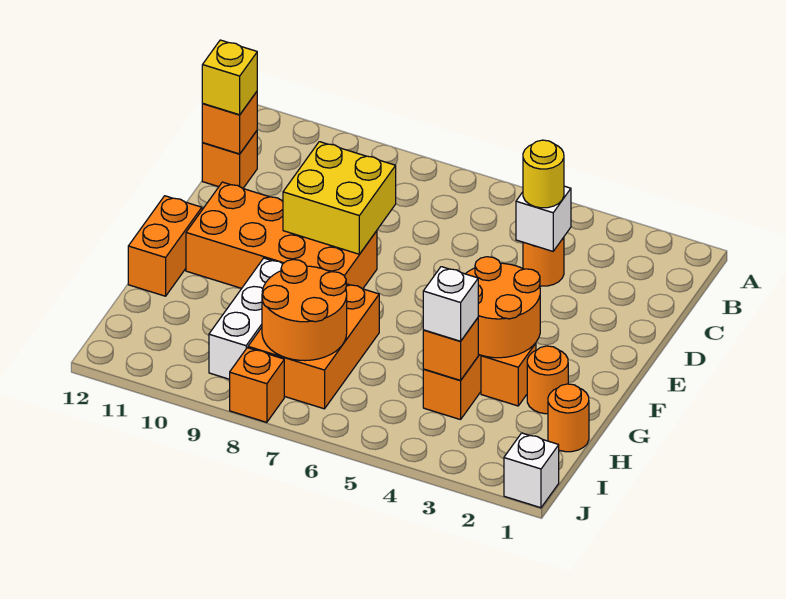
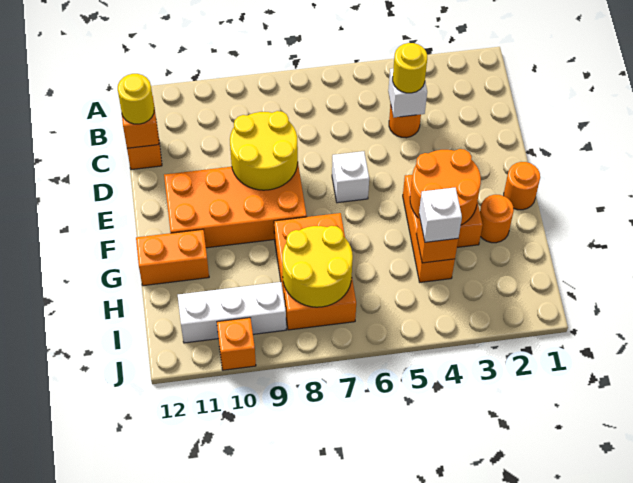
yellow brick C12 level 3 -> yellow round brick C12 level 3
yellow brick D8:E9 level 2 -> yellow round brick D8:E9 level 2
orange brick F12:G12 level 1 -> orange brick G11:G12 level 1
white brick G9:I9 level 1 -> white brick I9:I11 level 1
orange round brick H1 level 1 -> orange round brick F1 level 1
orange round brick H7:I8 level 2 -> yellow round brick H7:I8 level 2
white brick J1 level 1 -> white brick E6 level 1
orange brick J8 level 1 -> orange brick J10 level 1

